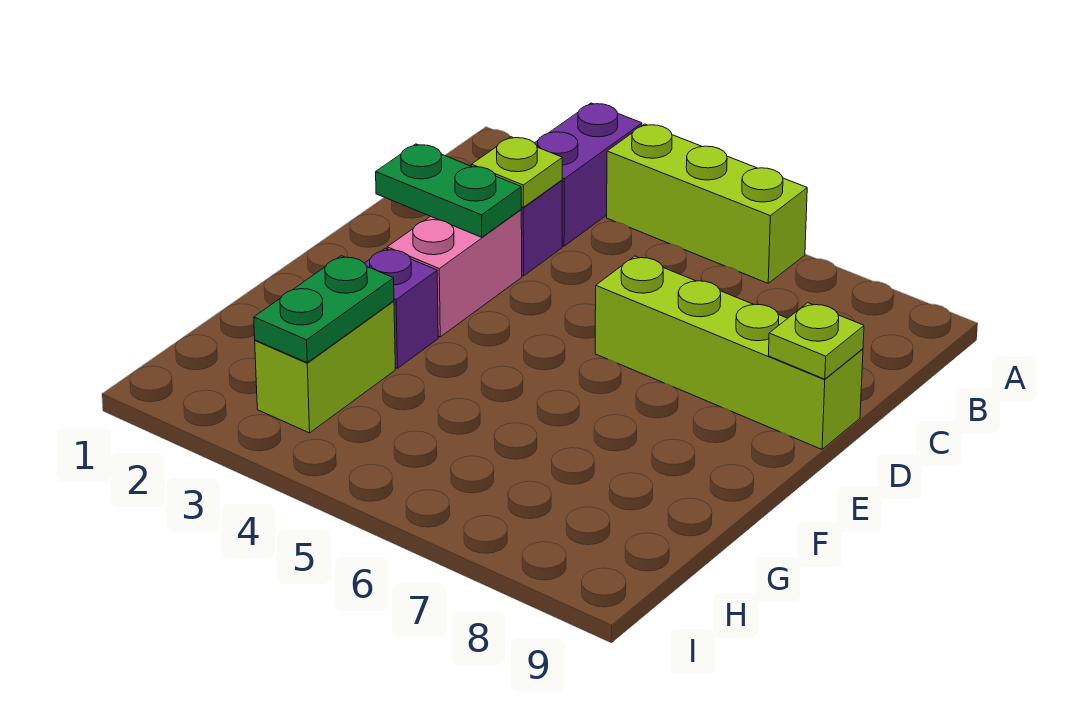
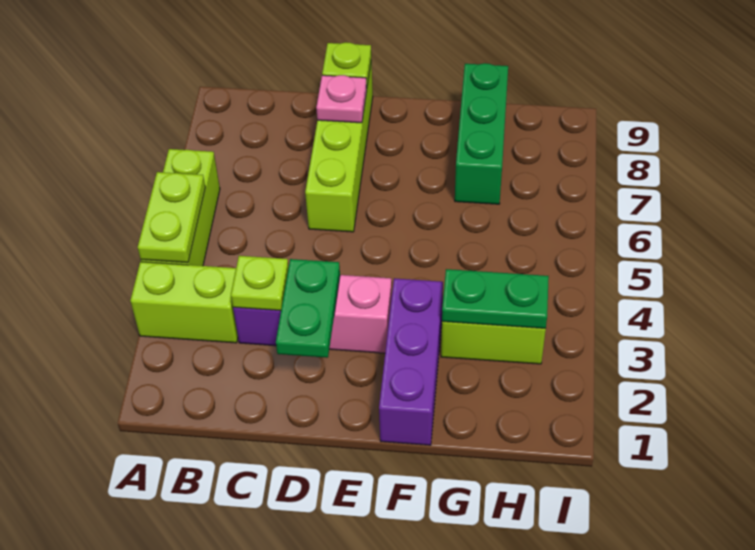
purple brick A3:B3 level 1 -> lime brick A3:B3 level 1
none -> lime plate A4:A5 level 2
none -> pink plate D8 level 2
purple brick F3 level 1 -> purple brick F1:F3 level 1
none -> green brick G7:G9 level 1

